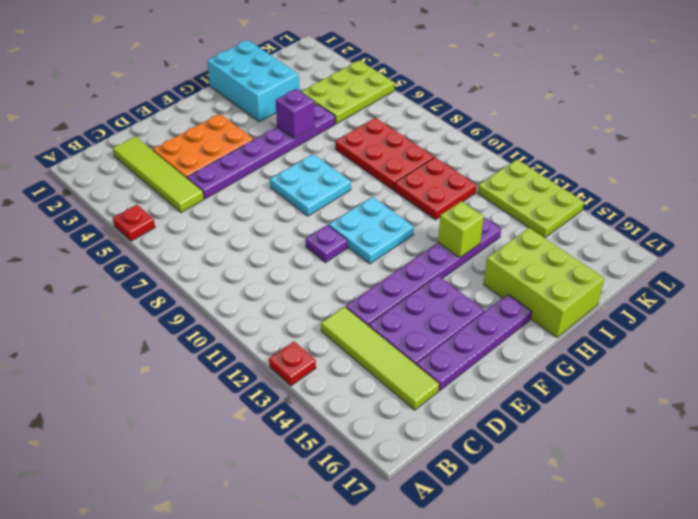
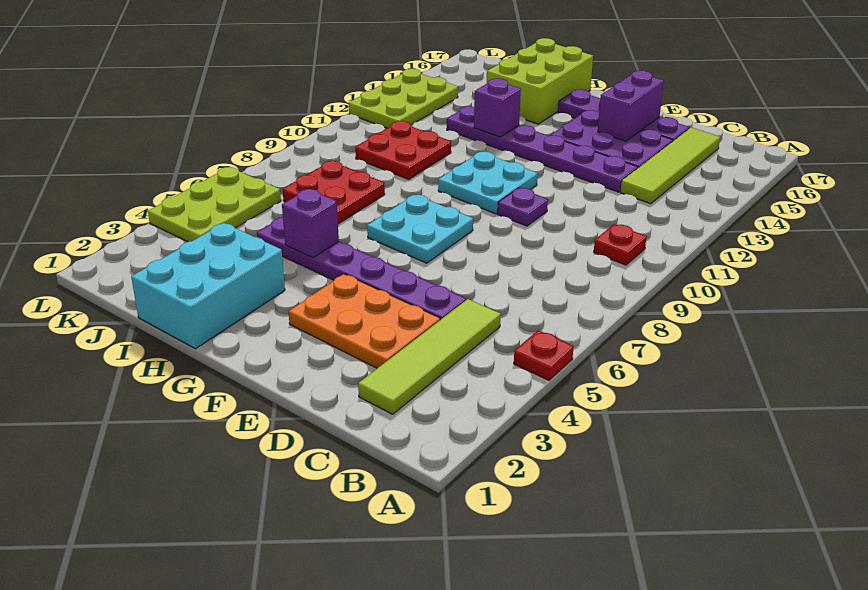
red plate A13 level 1 -> red plate B10 level 1
none -> purple brick E15:E16 level 2
lime brick H13 level 2 -> purple brick H13 level 2
red plate I7:J9 level 1 -> red plate I7:J8 level 1
lime plate J4:L5 level 1 -> lime plate K4:L6 level 1

